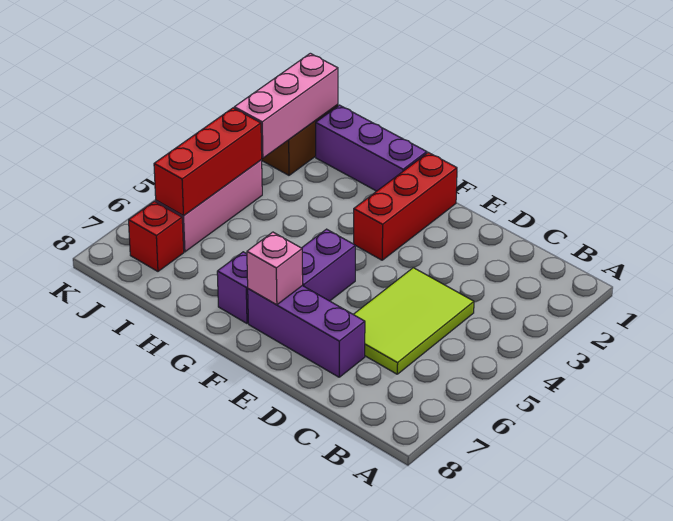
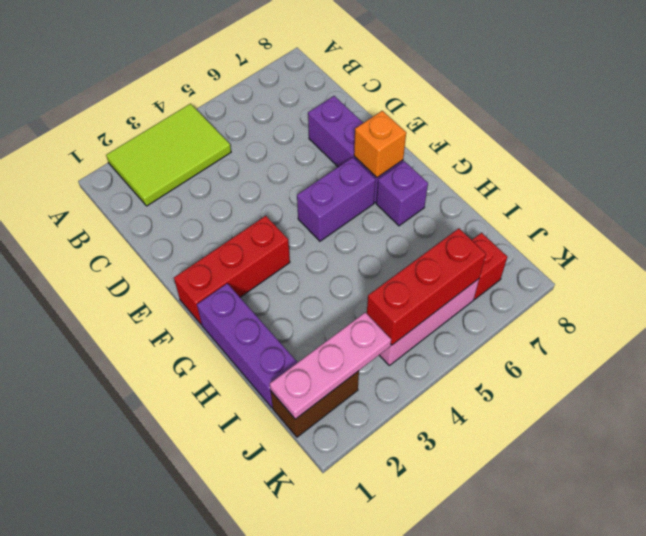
lime tile C4:D6 level 1 -> lime tile A2:B4 level 1
pink brick F7 level 2 -> orange brick F7 level 2
pink brick J1:J3 level 2 -> pink plate J1:J3 level 2

